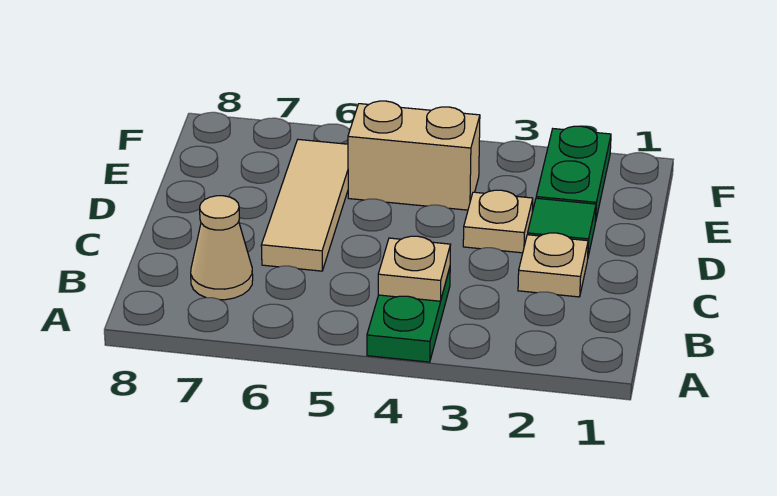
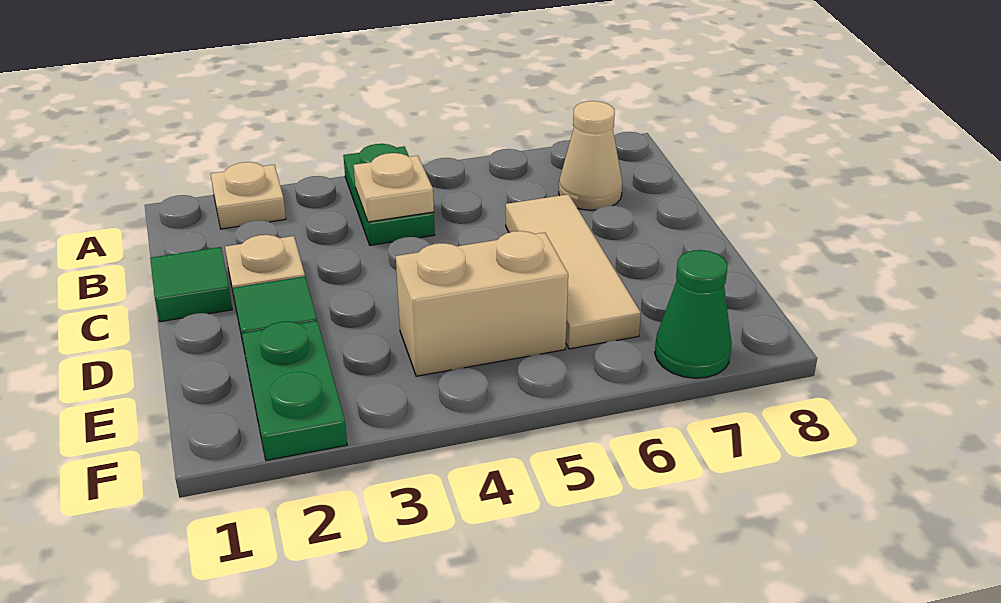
none -> green tile C1 level 1
tan plate D3 level 1 -> tan plate A2 level 1
none -> green cone F7 level 1

